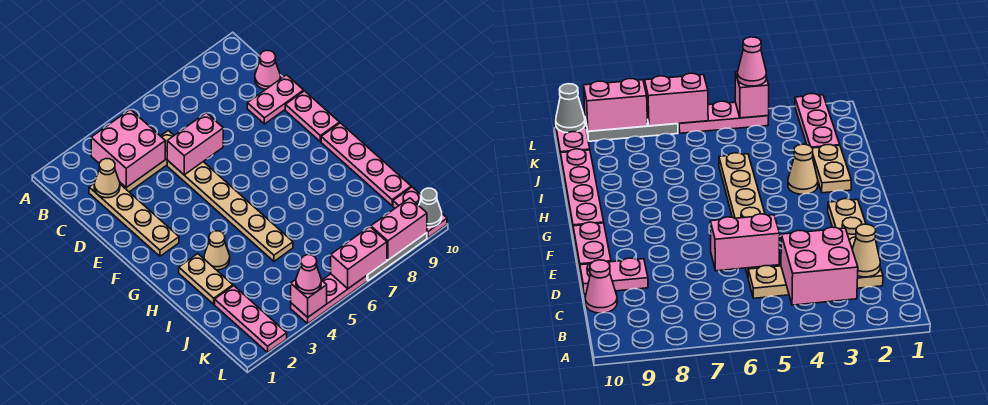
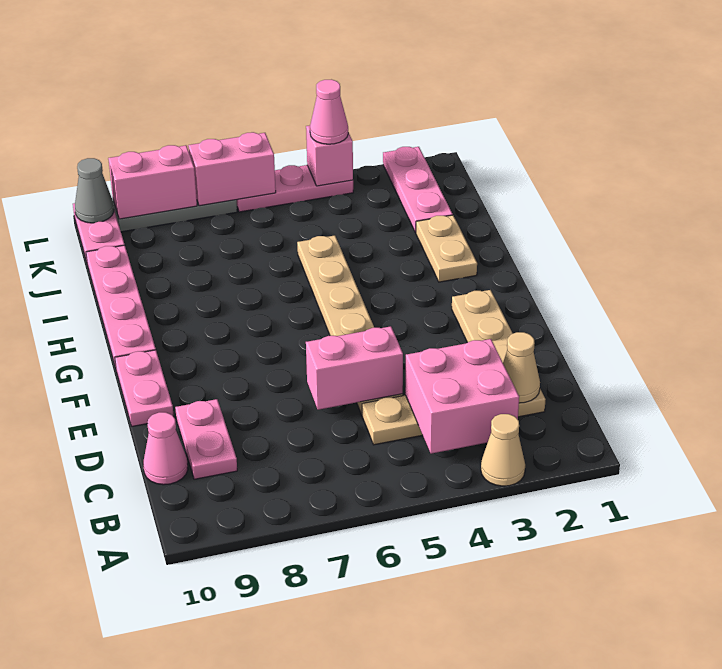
pink plate D9:D10 level 1 -> pink plate C9:D9 level 1
tan cone H3 level 1 -> tan cone A3 level 1

